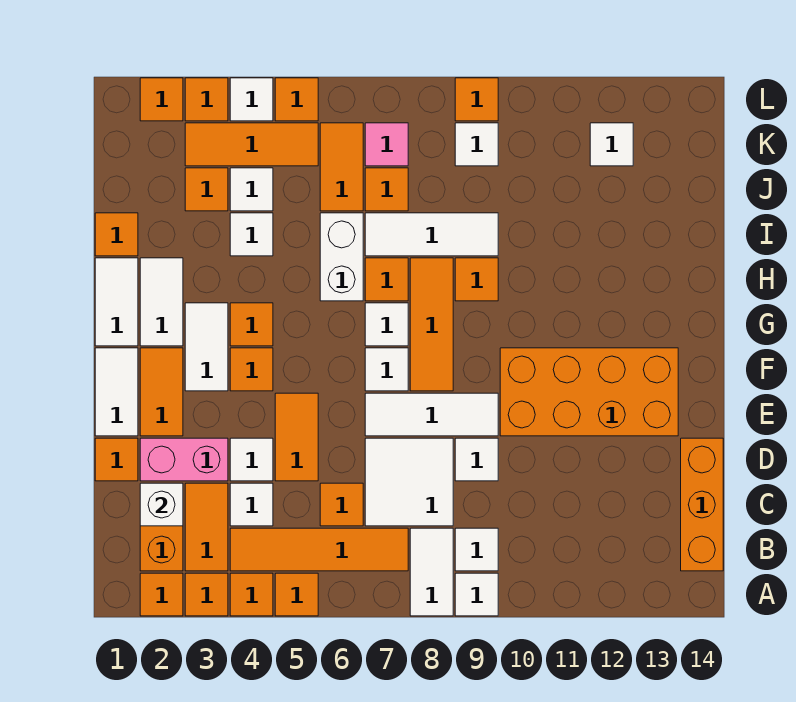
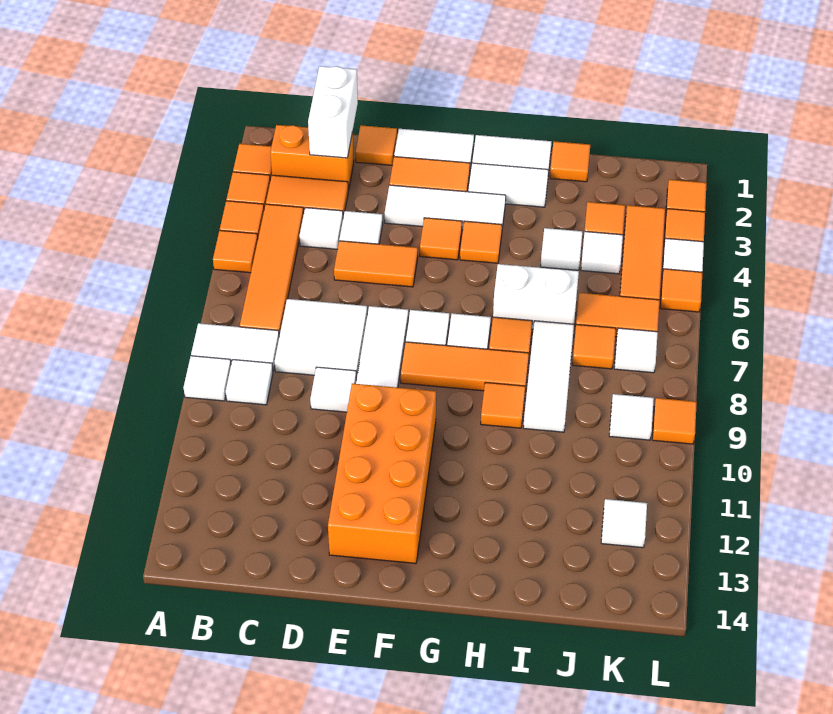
orange brick B14:D14 level 1 -> none
white brick C2 level 2 -> white brick C1:C2 level 2
orange tile C6 level 1 -> none
pink brick D2:D3 level 1 -> none
white tile F3:G3 level 1 -> white tile E3:G3 level 1
pink tile K7 level 1 -> white tile K7 level 1

